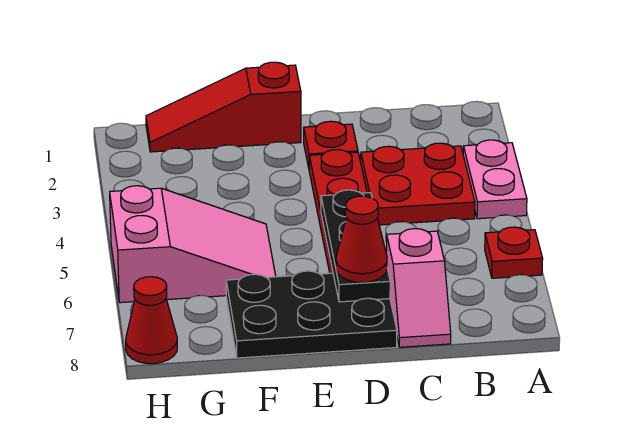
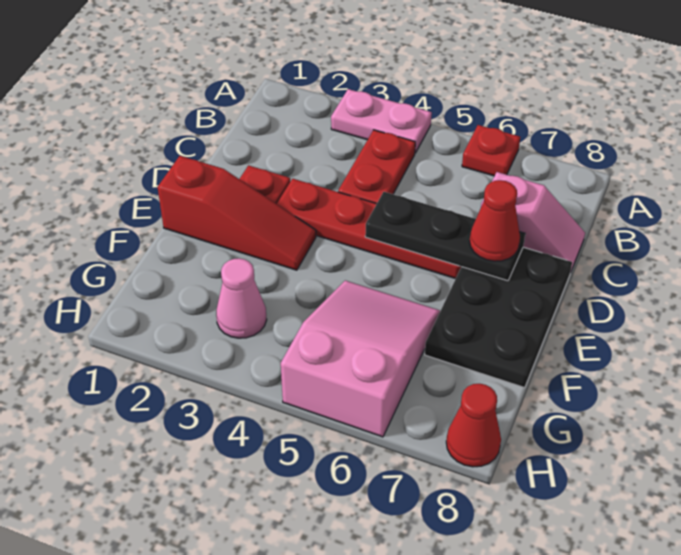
red plate B3:C4 level 1 -> red plate B4:C4 level 1
red slope E1:G1 level 1 top E -> red slope E1:E3 level 1 top 1
none -> pink cone G3 level 1

